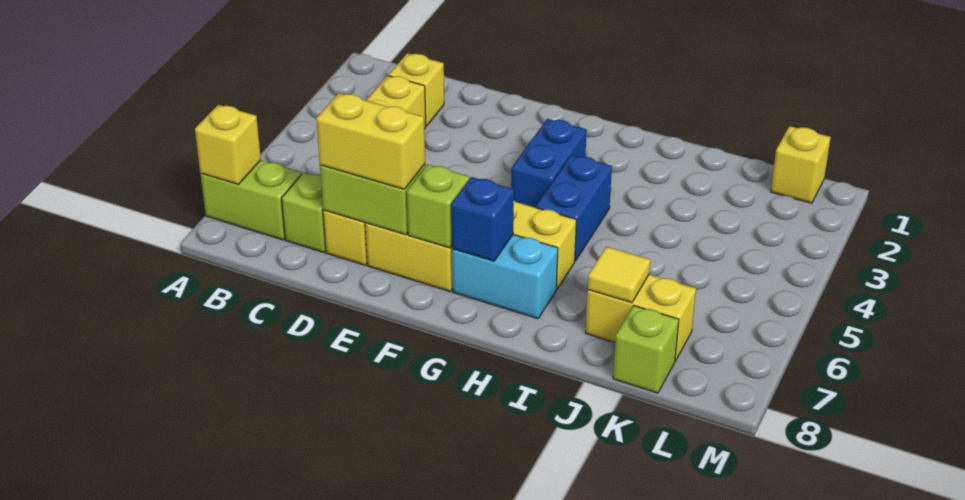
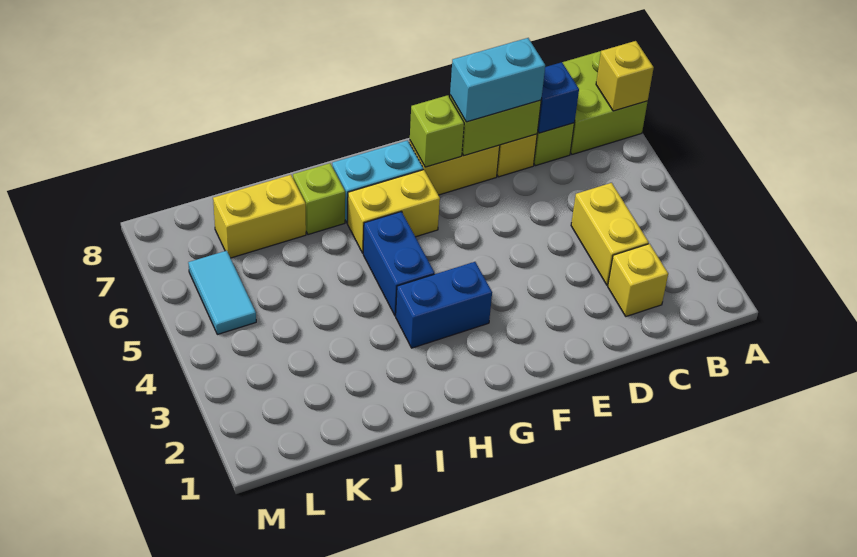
lime brick A7:B7 level 1 -> lime brick A7:B8 level 1
yellow brick D7:E7 level 3 -> cyan brick D7:E7 level 3
blue brick G3:G4 level 1 -> blue brick G3:H3 level 1
blue brick G7 level 2 -> blue brick C7 level 2
yellow tile J7 level 2 -> none
lime brick K8 level 1 -> lime brick I7 level 1
yellow brick L1 level 1 -> none
none -> cyan tile L5:L6 level 1

